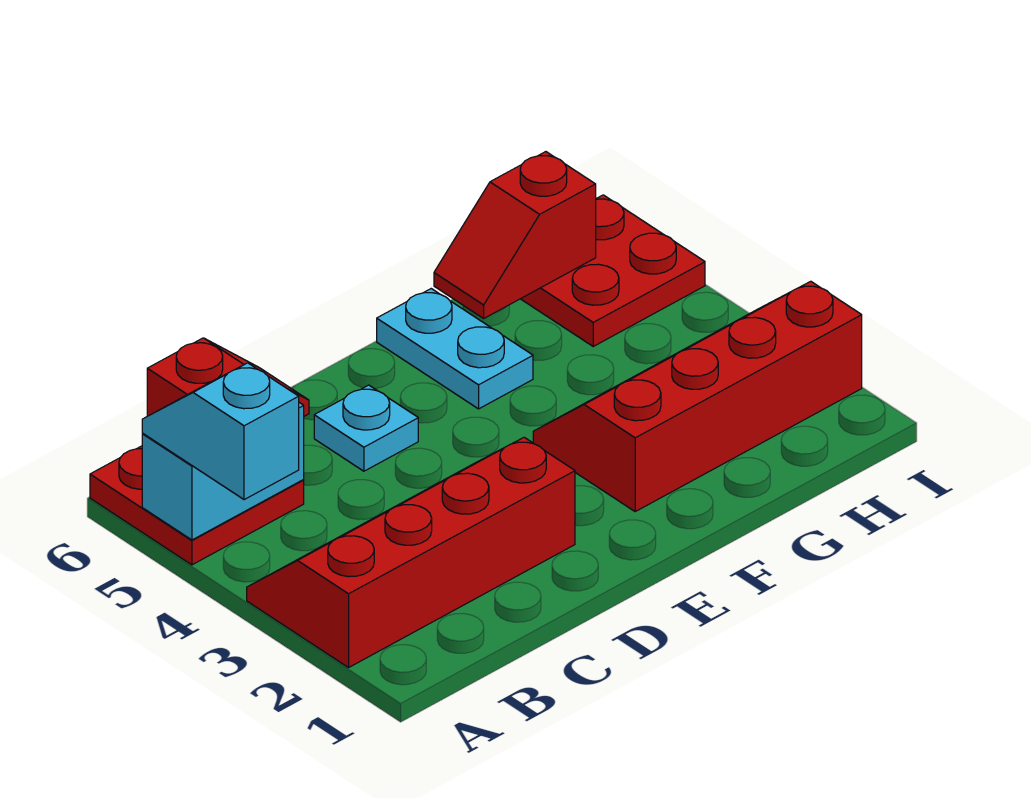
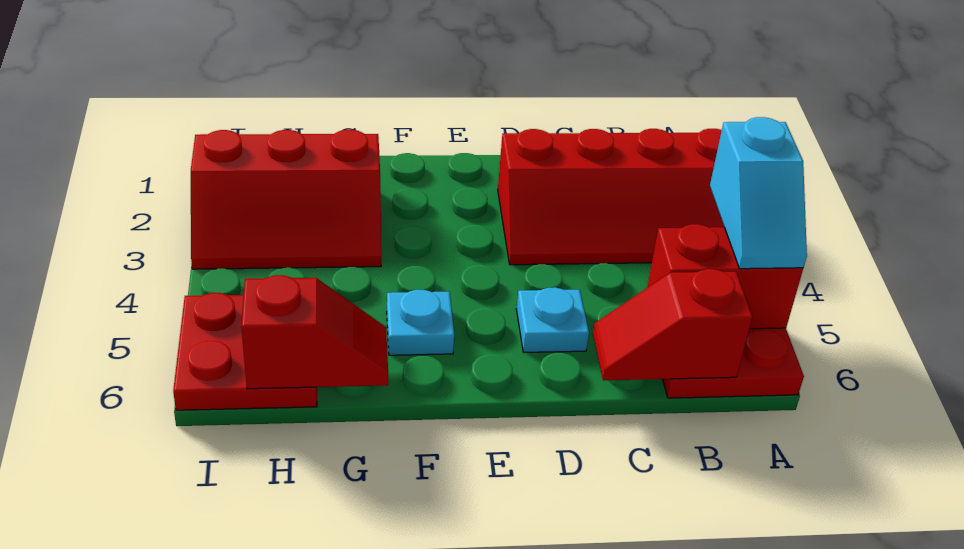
cyan brick A5:B5 level 2 -> red brick A5:B5 level 2
red slope F2:I3 level 1 top 2 -> red slope G2:I3 level 1 top 2
cyan plate F5:F6 level 1 -> cyan plate F5 level 1

